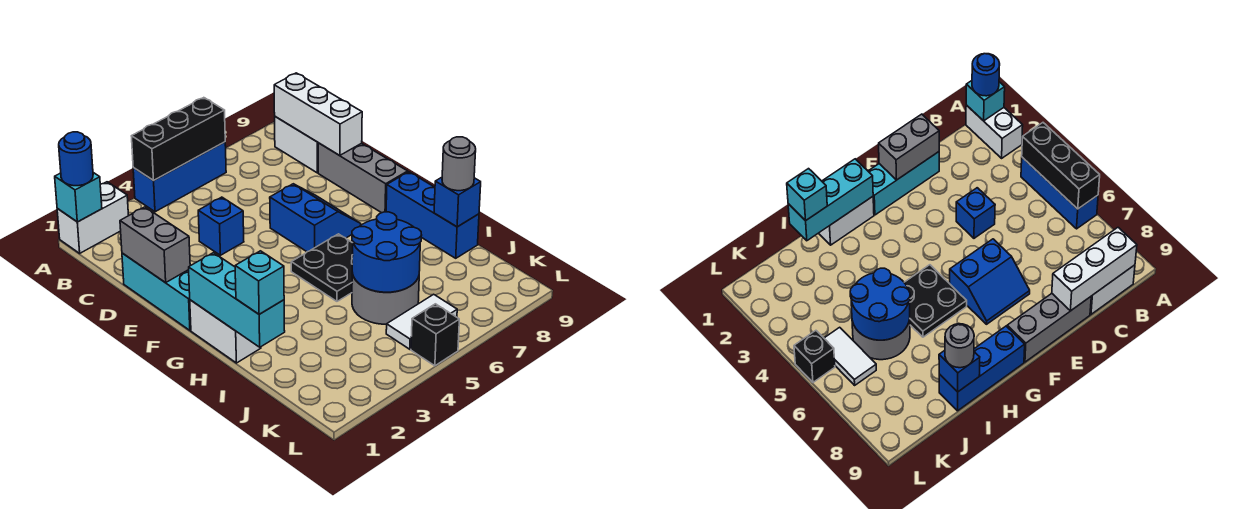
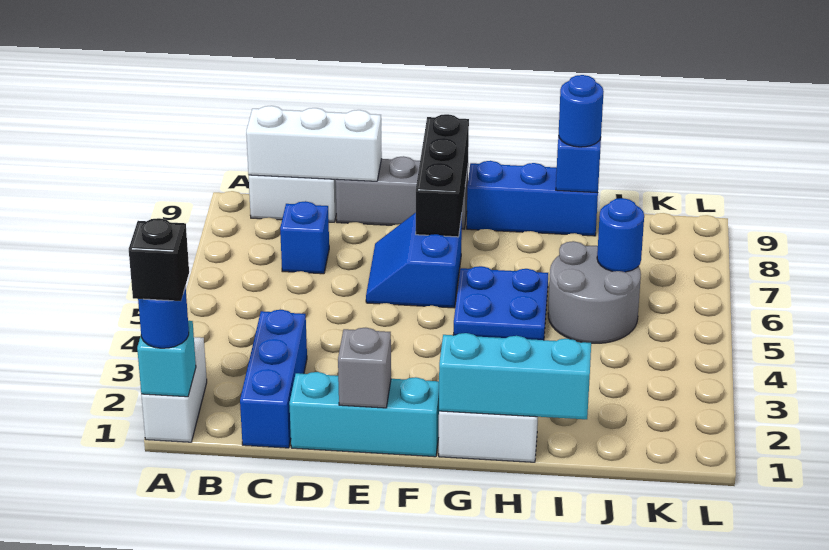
blue brick A4:A6 level 1 -> blue brick C1:C3 level 1
black brick A4:A6 level 2 -> black brick F7:F9 level 2
grey brick D1:E1 level 2 -> grey brick E1 level 2
blue brick D4 level 1 -> blue brick C7 level 1
blue slope E6:F7 level 1 top 6 -> blue slope E6:F7 level 1 top F
black plate G5:H6 level 1 -> blue plate G5:H6 level 1
cyan brick I1 level 3 -> none
blue round brick I5:J6 level 2 -> blue round brick J6 level 2
grey round brick I9 level 3 -> blue round brick I9 level 3
white tile K5:K6 level 1 -> none
black brick L5 level 1 -> black brick A1 level 4

